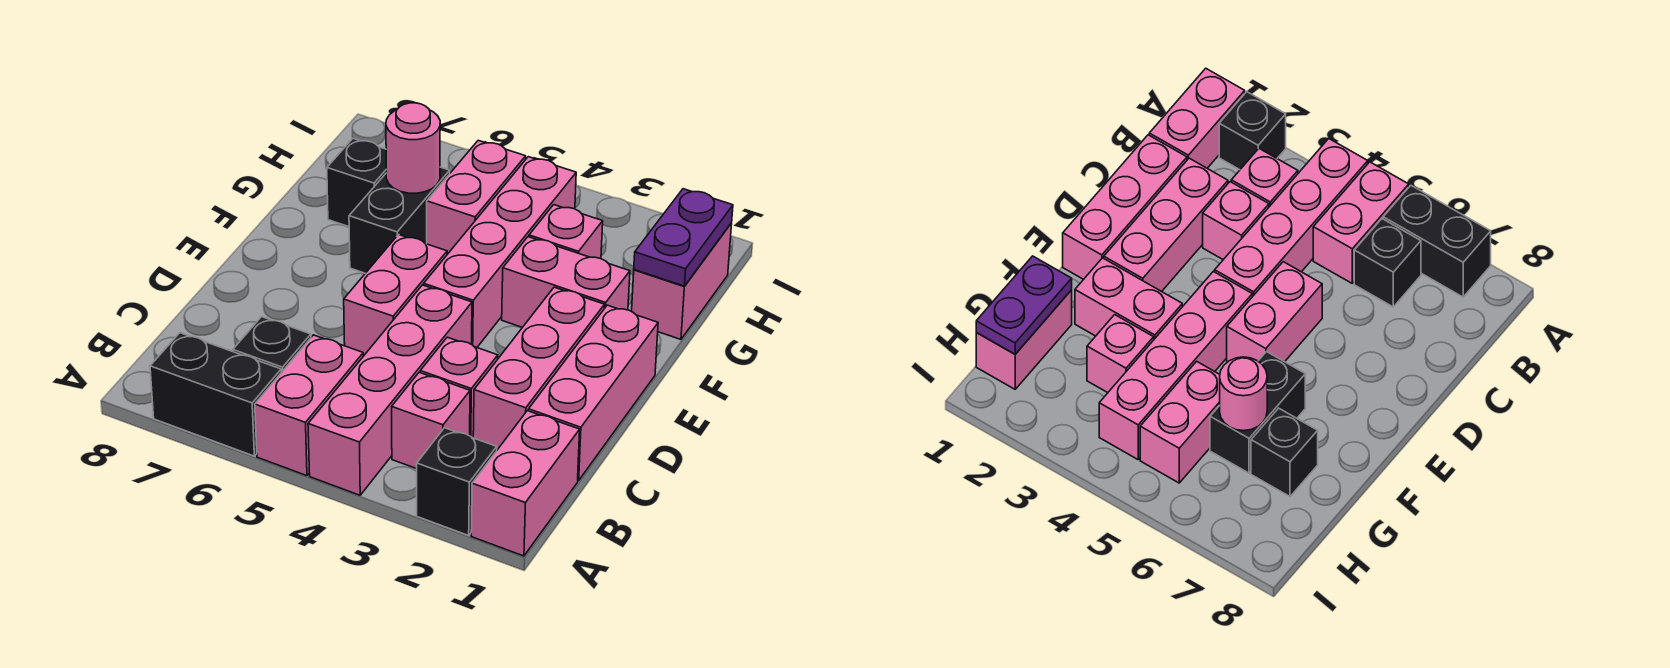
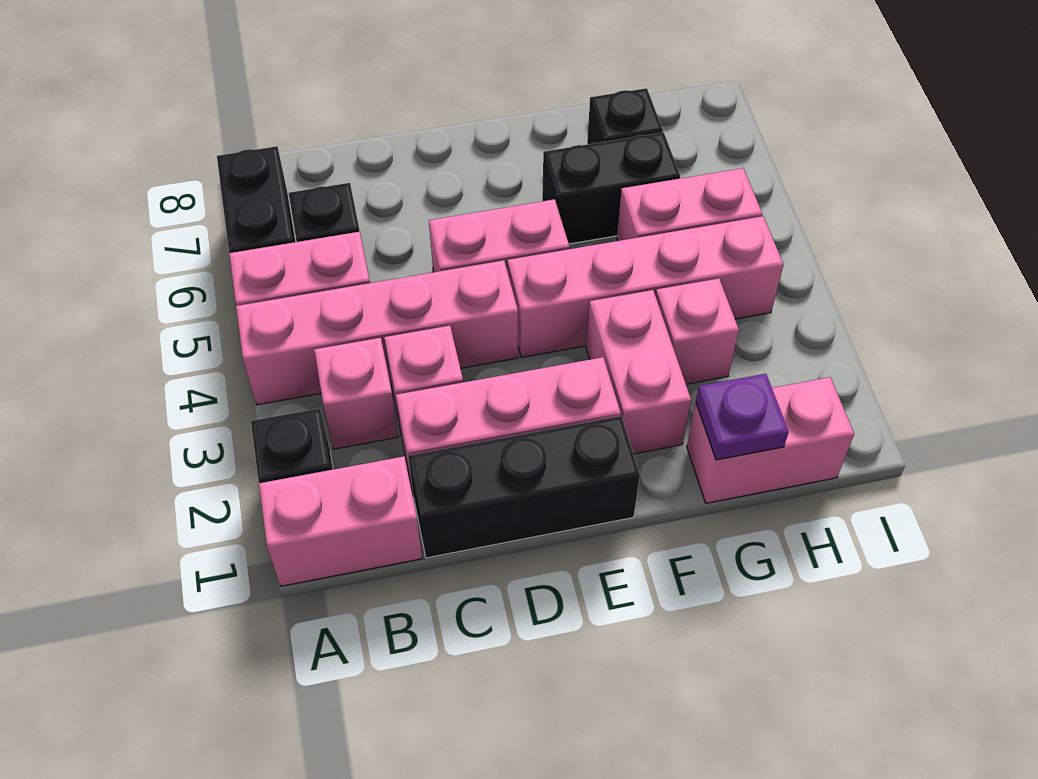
pink brick C1:E1 level 1 -> black brick C1:E1 level 1
purple plate G1:H1 level 2 -> purple plate G1 level 2
pink round brick G6 level 2 -> none

